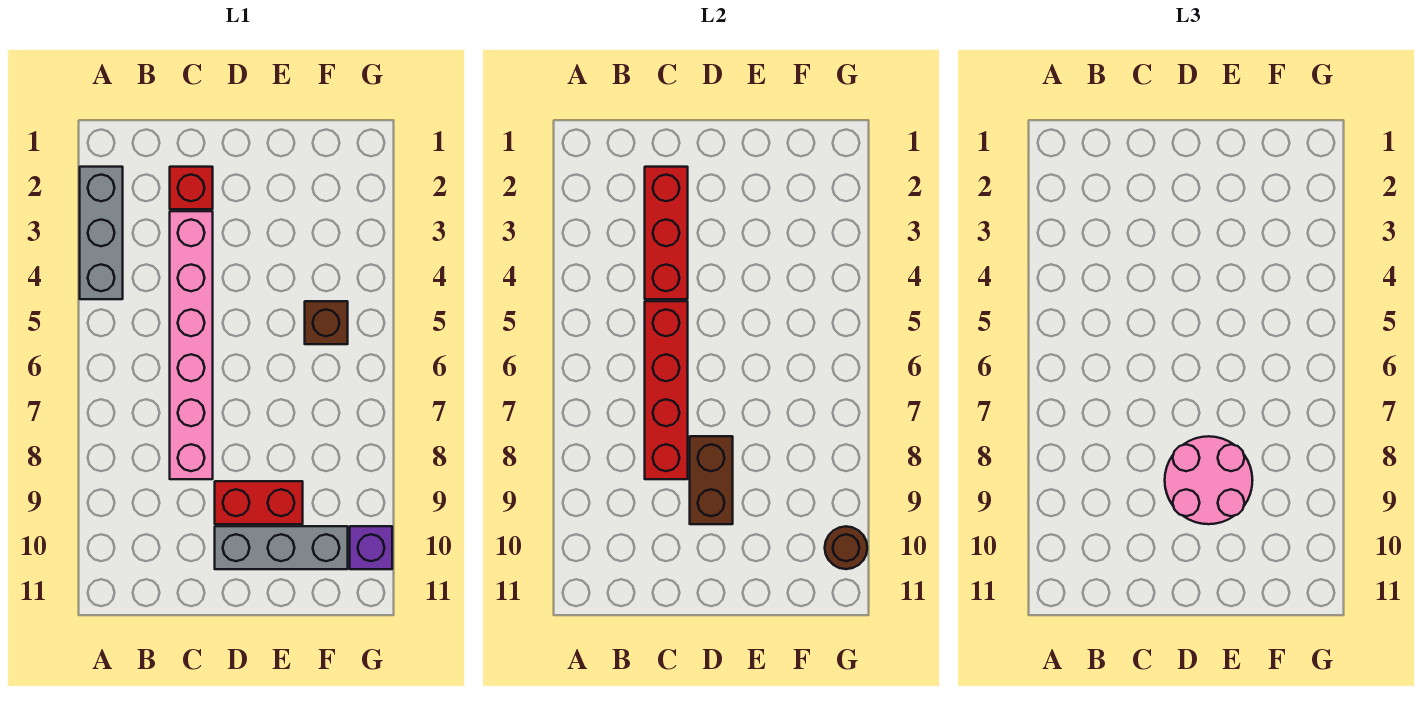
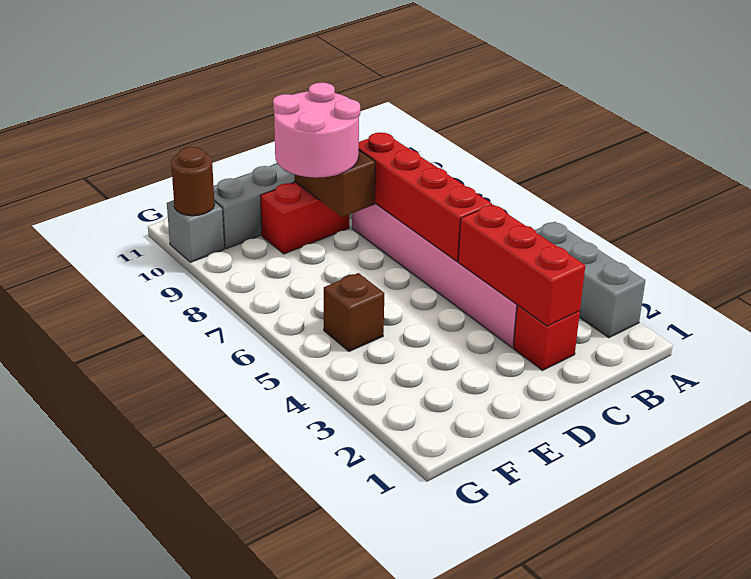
purple brick G10 level 1 -> grey brick G10 level 1

